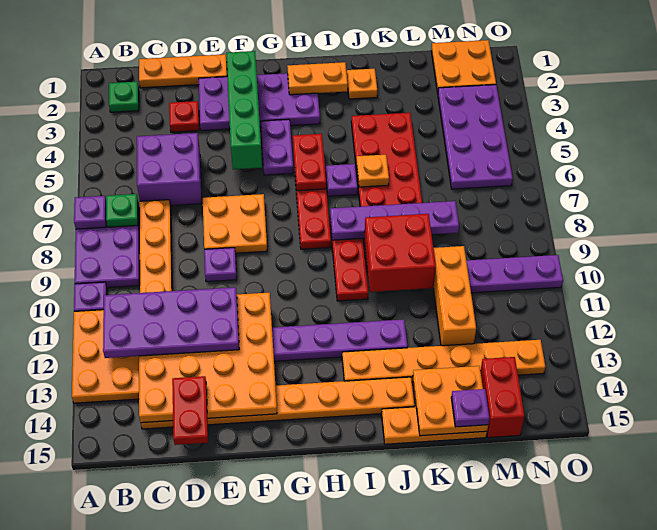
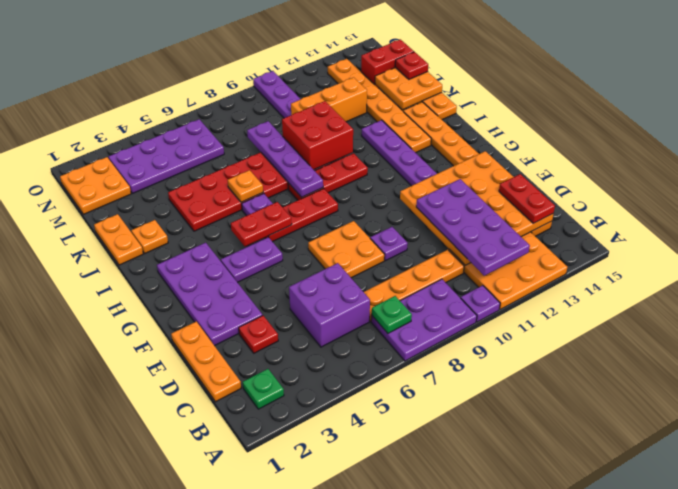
purple plate A7 level 2 -> none
red plate D14:D15 level 3 -> red plate C14:D14 level 3
green brick F2:F5 level 2 -> none
orange plate H2:I2 level 2 -> orange plate J1:K1 level 1
purple plate L15 level 3 -> red plate L15 level 3

